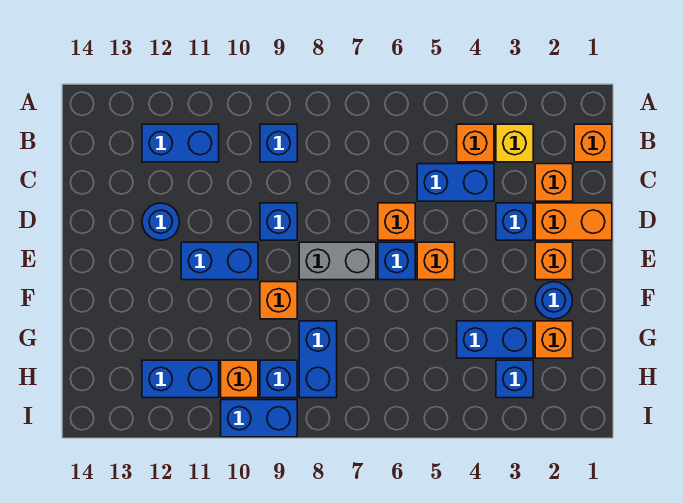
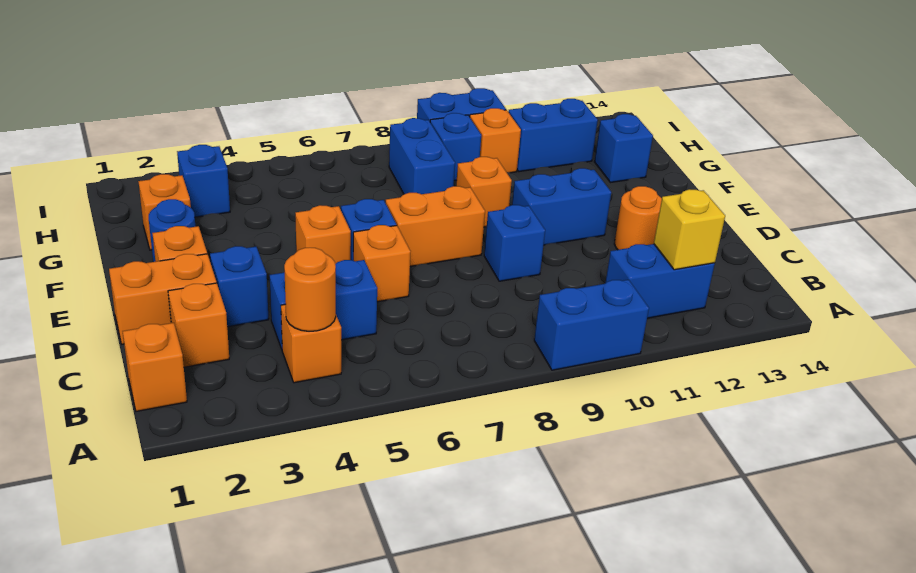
yellow brick B3 level 1 -> yellow brick B12 level 2
none -> orange round brick B4 level 2
blue brick B9 level 1 -> blue brick G13 level 1
blue round brick D12 level 1 -> orange round brick D12 level 1
grey brick E7:E8 level 1 -> orange brick E7:E8 level 1
blue brick G3:G4 level 1 -> blue brick A9:A10 level 1

